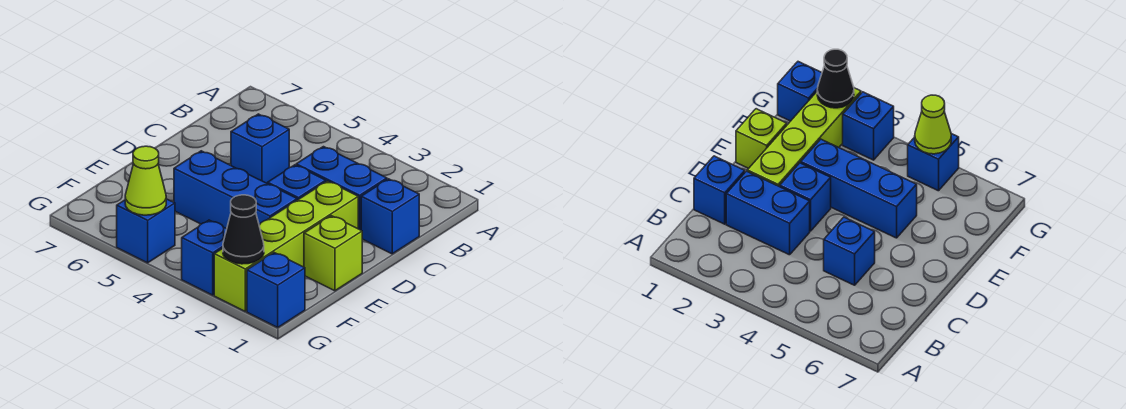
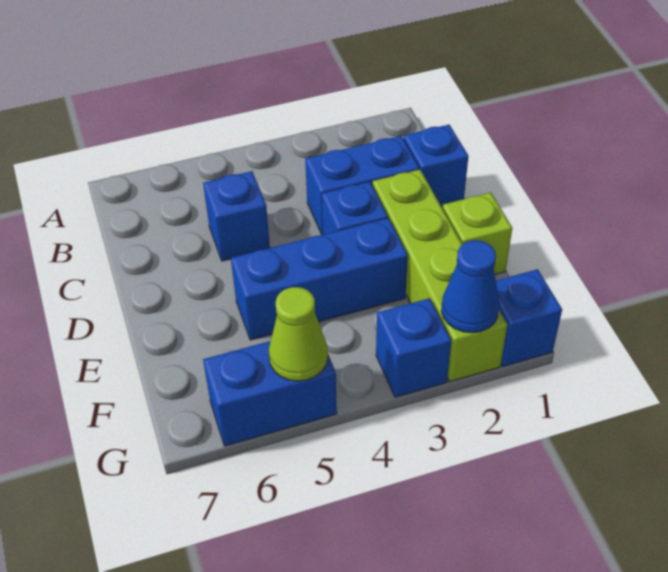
black cone G2 level 2 -> blue cone G2 level 2
blue brick G5 level 1 -> blue brick G5:G6 level 1

